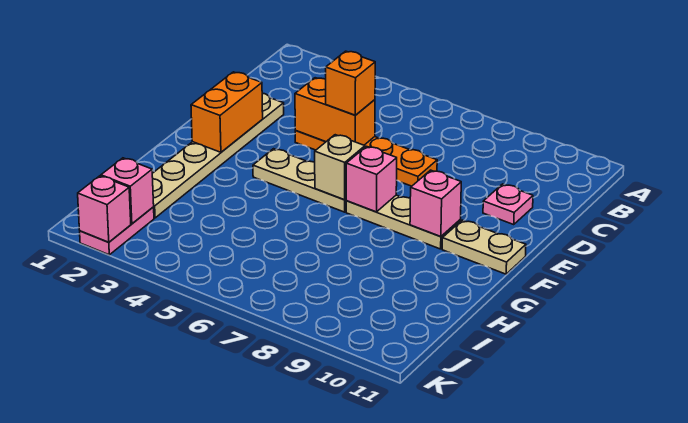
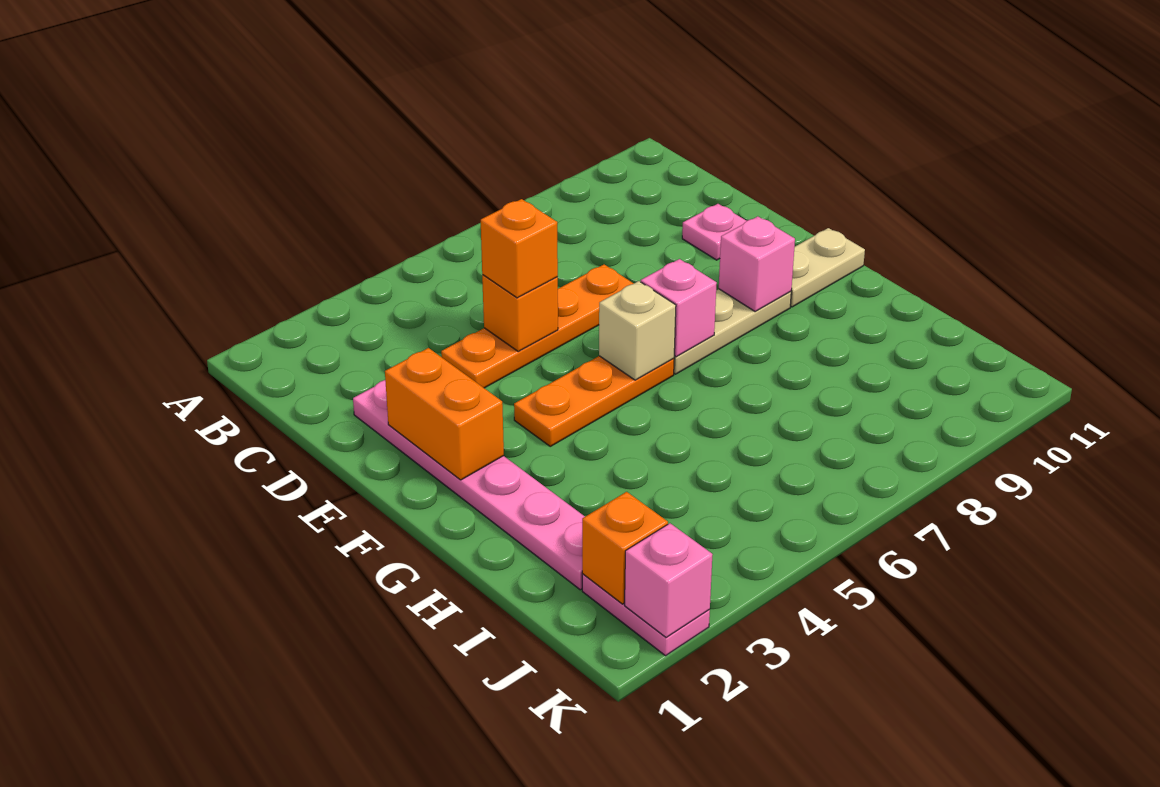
tan plate D2:I2 level 1 -> pink plate D2:I2 level 1
orange brick D4:D5 level 2 -> orange brick D5 level 2
tan plate F4:F6 level 1 -> orange plate F4:F6 level 1
pink brick J2 level 2 -> orange brick J2 level 2

